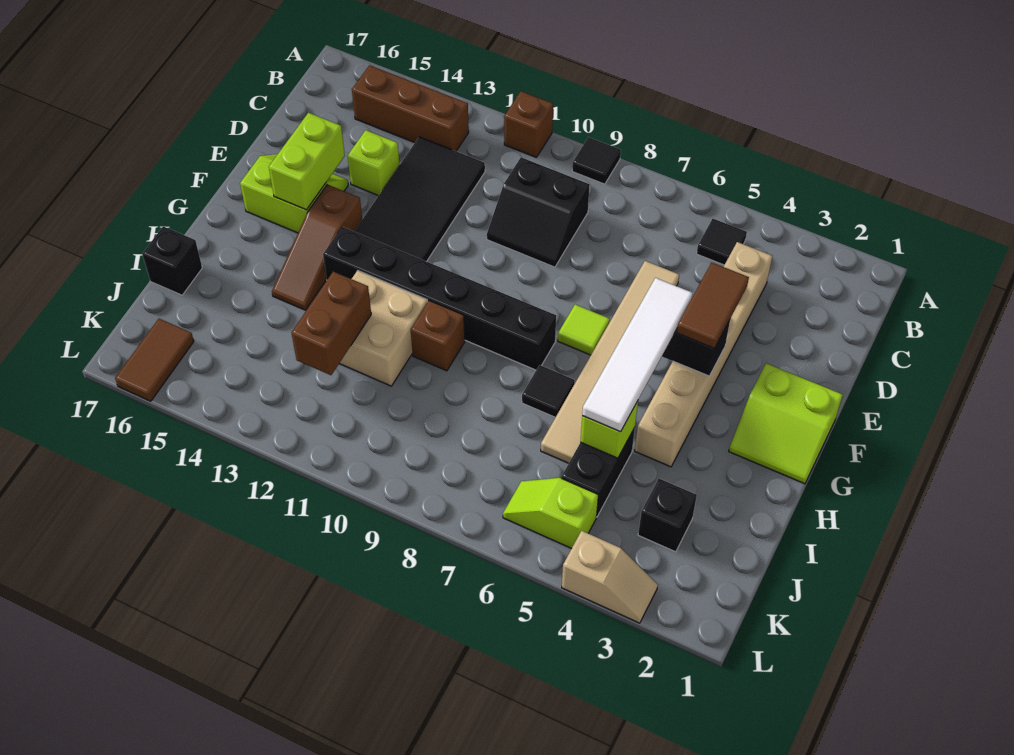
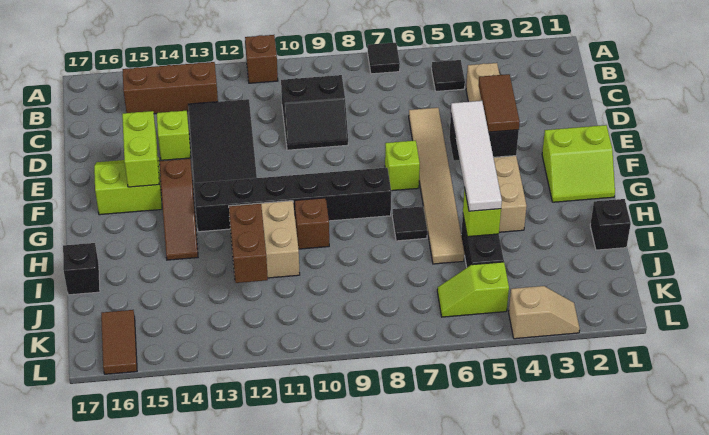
black tile A9 level 1 -> black tile A7 level 1
lime tile F7 level 1 -> lime brick F7 level 1
black brick J3 level 1 -> black brick I1 level 1

